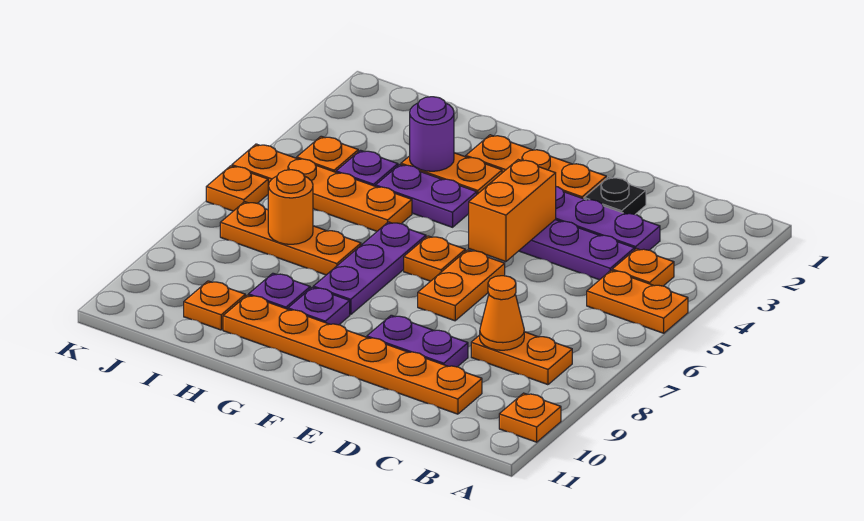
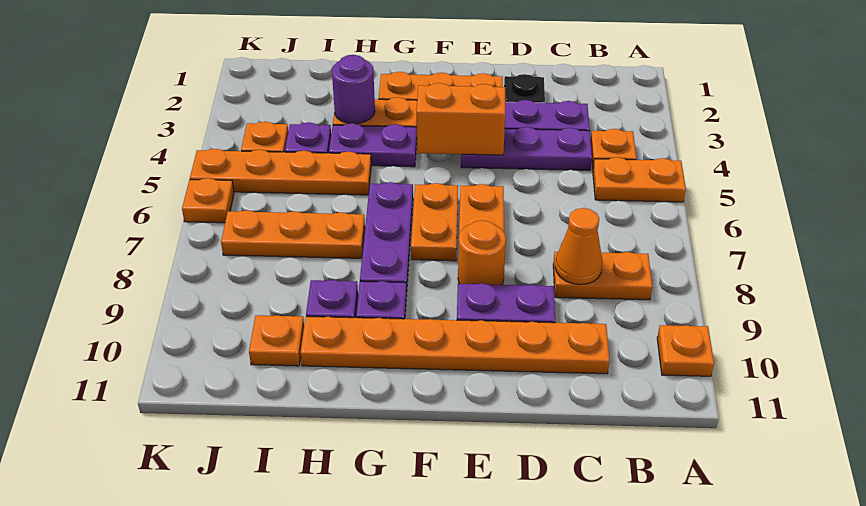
orange brick E4:E5 level 2 -> orange brick E4:F4 level 2
orange plate F6 level 1 -> orange plate F6:F7 level 1
orange round brick I7 level 2 -> orange round brick E8 level 1

